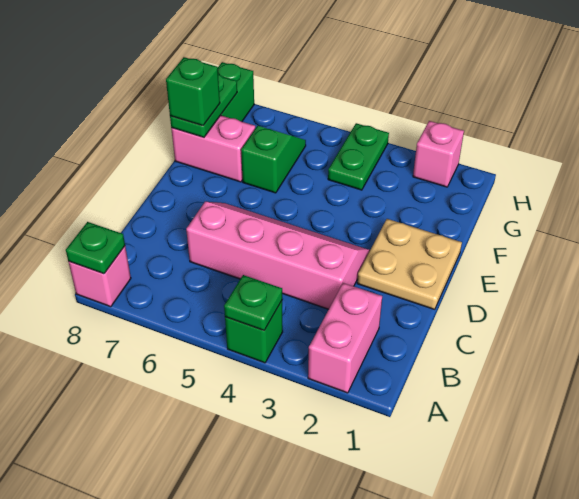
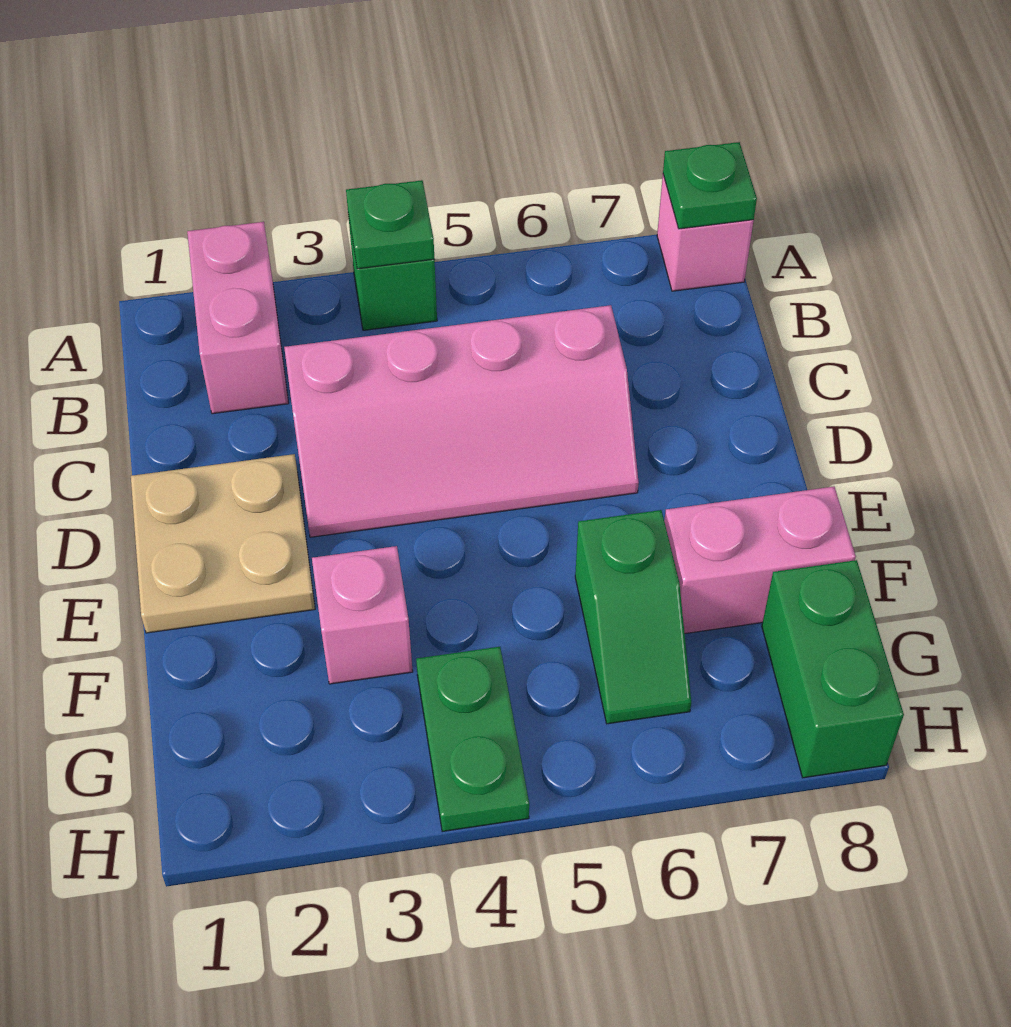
green plate F8:G8 level 2 -> none
green brick F8 level 3 -> none
pink brick H2 level 1 -> pink brick F3 level 1

